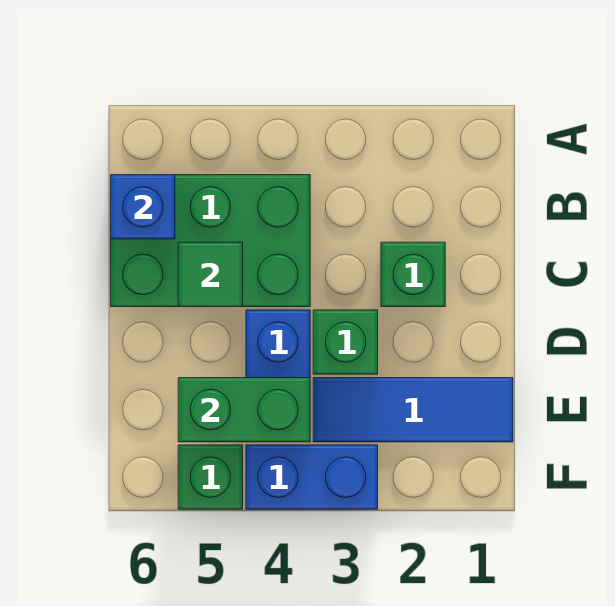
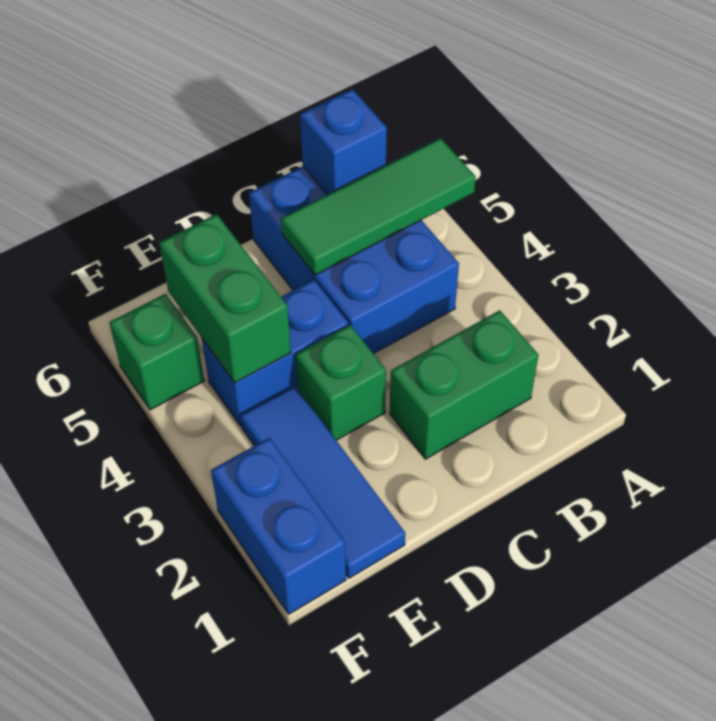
green brick B4:C6 level 1 -> blue brick B4:C6 level 1
green brick C2 level 1 -> green brick B2:C2 level 1
green tile C5 level 2 -> green tile A5:C5 level 2
blue brick F3:F4 level 1 -> blue brick F1:F2 level 1

